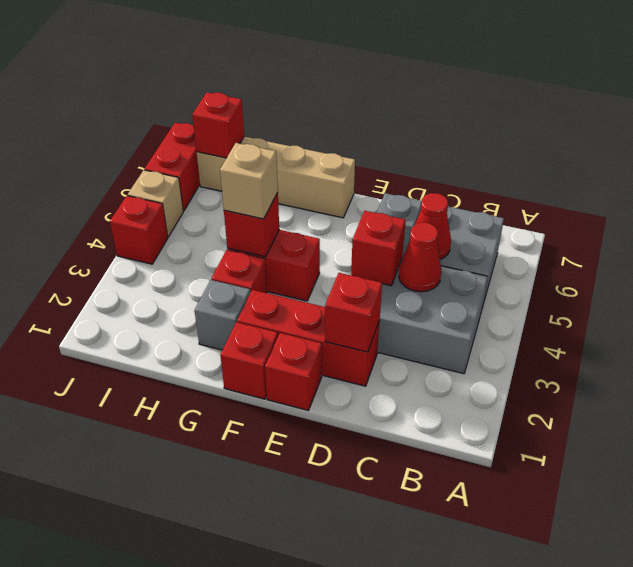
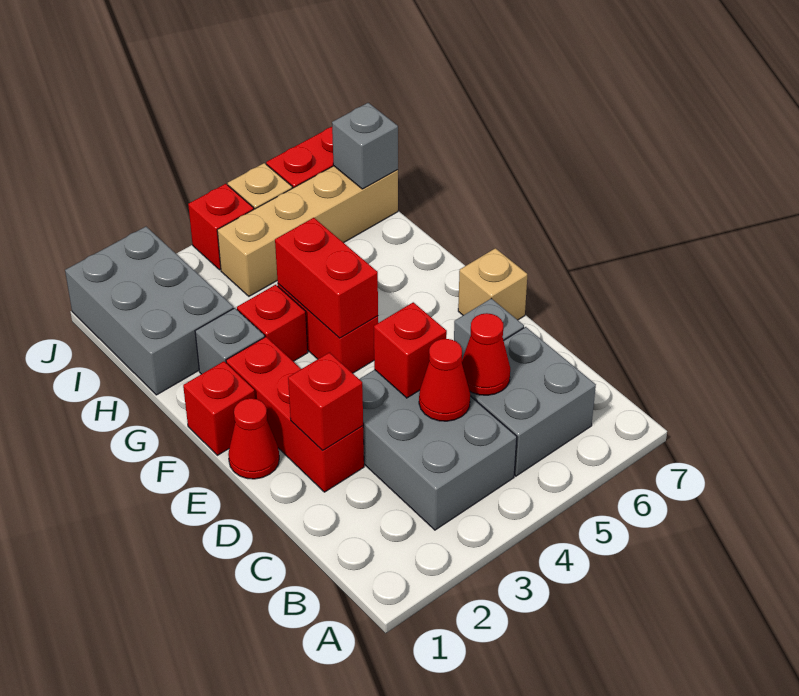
red brick E1 level 1 -> red cone E1 level 1
tan brick F7:I7 level 1 -> tan brick I4:I7 level 1
red brick G4 level 2 -> red brick F4:G4 level 2
tan brick G4 level 3 -> tan brick E7 level 1
none -> grey brick H1:J2 level 1
red brick I7 level 2 -> grey brick I7 level 2

